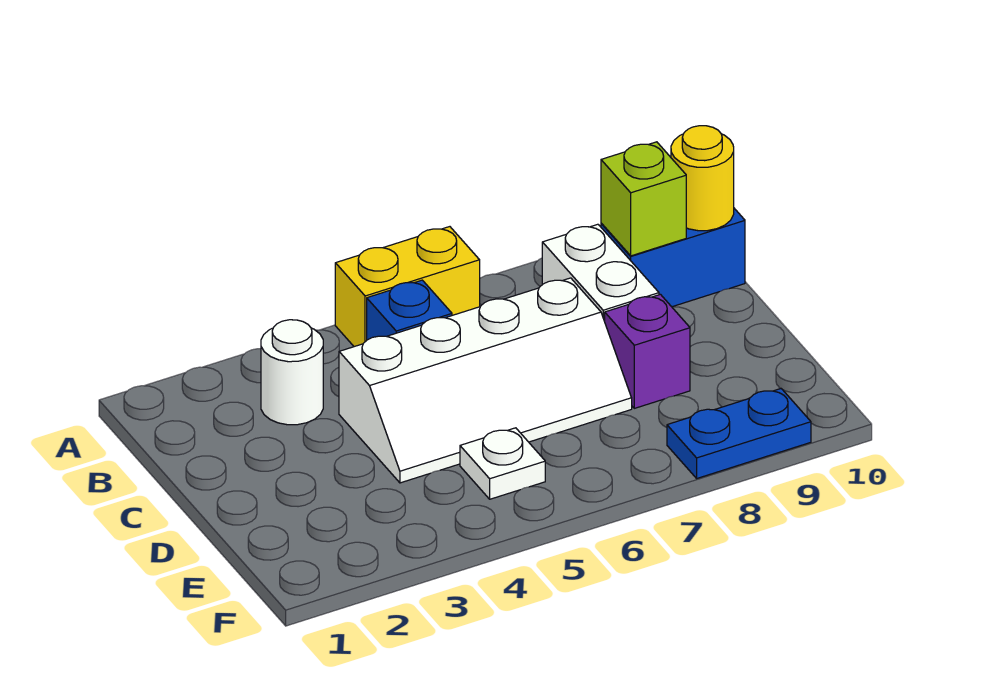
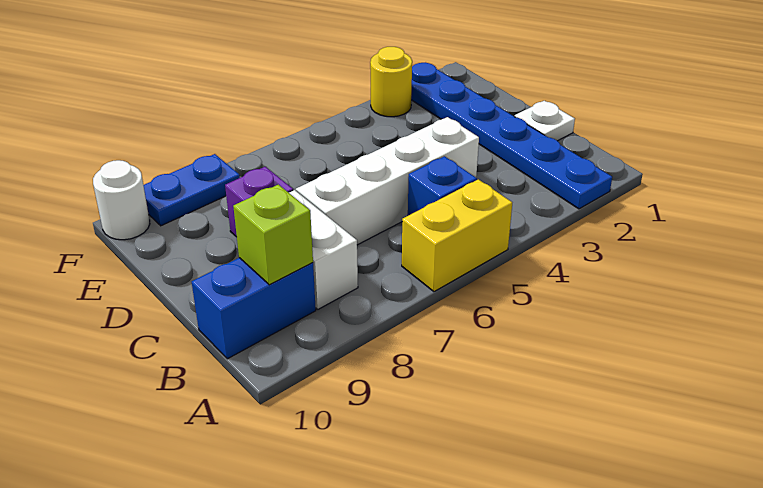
none -> blue plate A2:F2 level 1
white round brick B3 level 1 -> white round brick F10 level 1
yellow round brick B10 level 2 -> yellow round brick F3 level 1
white plate E5 level 1 -> white plate C1 level 1

